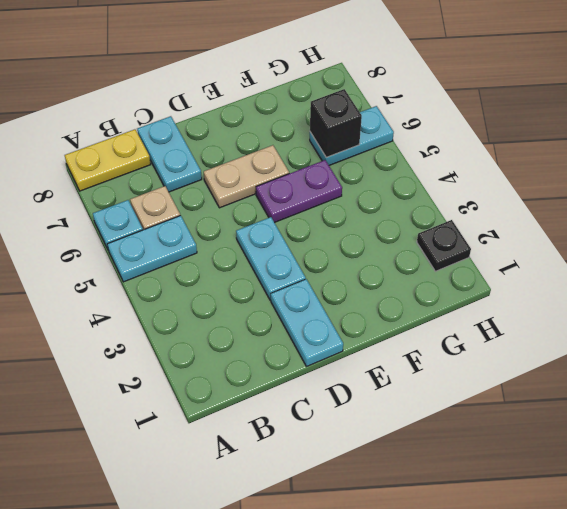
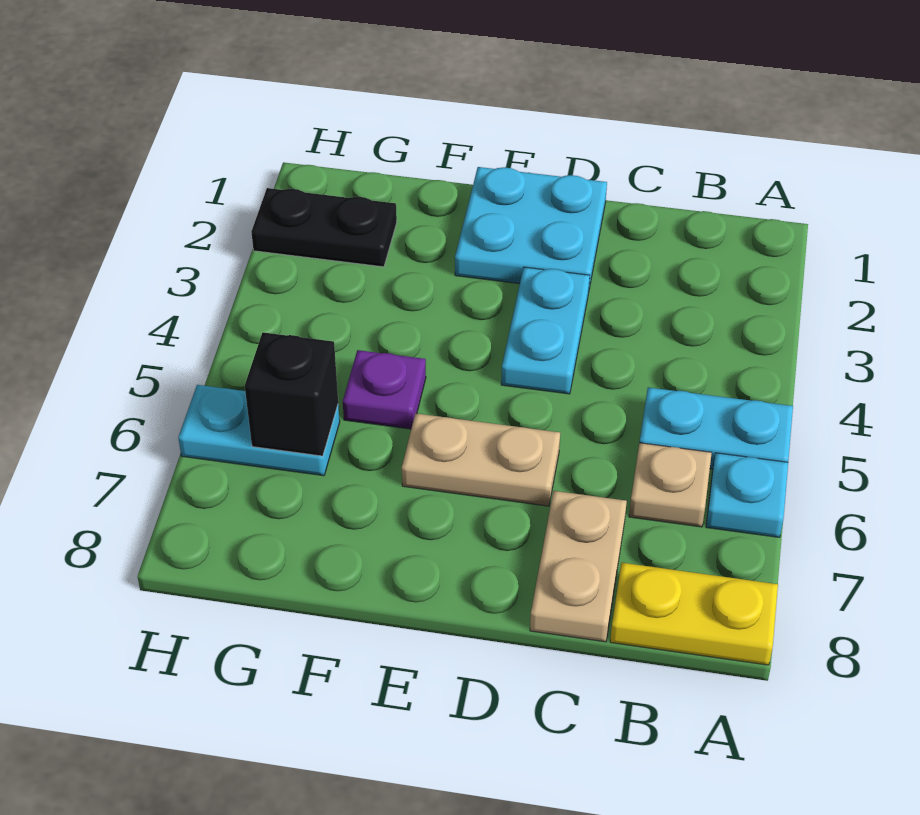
cyan plate C7:C8 level 1 -> tan plate C7:C8 level 1
cyan plate D1:D2 level 1 -> cyan plate D1:E2 level 1
purple plate E5:F5 level 1 -> purple plate F5 level 1
black plate H2 level 1 -> black plate G2:H2 level 1

